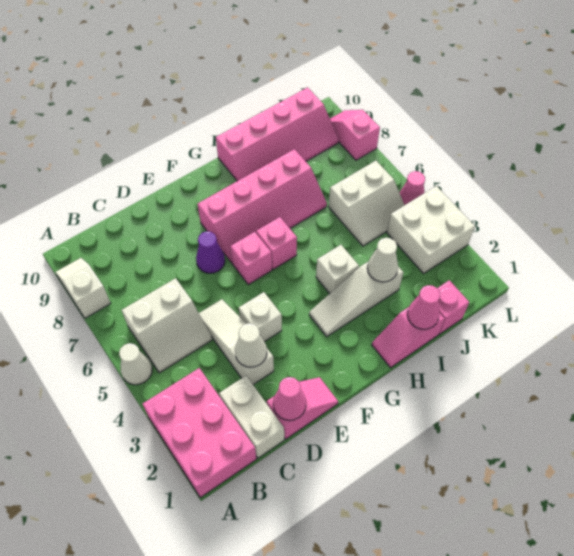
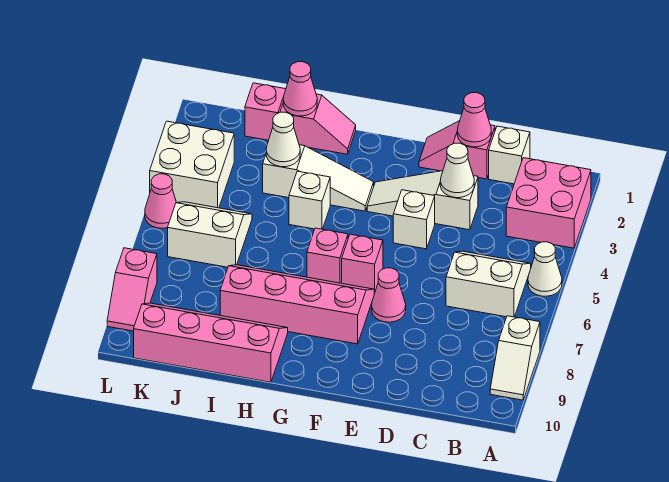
pink brick A1:B3 level 1 -> pink brick A2:B3 level 1
white brick C1:C2 level 1 -> white brick C1 level 1
white slope D3:D5 level 1 top 3 -> white slope D3:F3 level 1 top D
purple cone E7 level 1 -> pink cone E7 level 1

